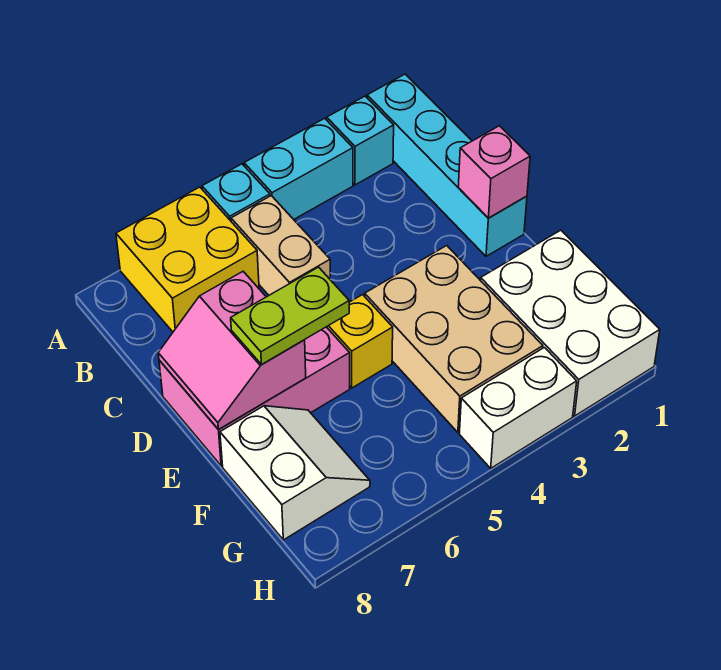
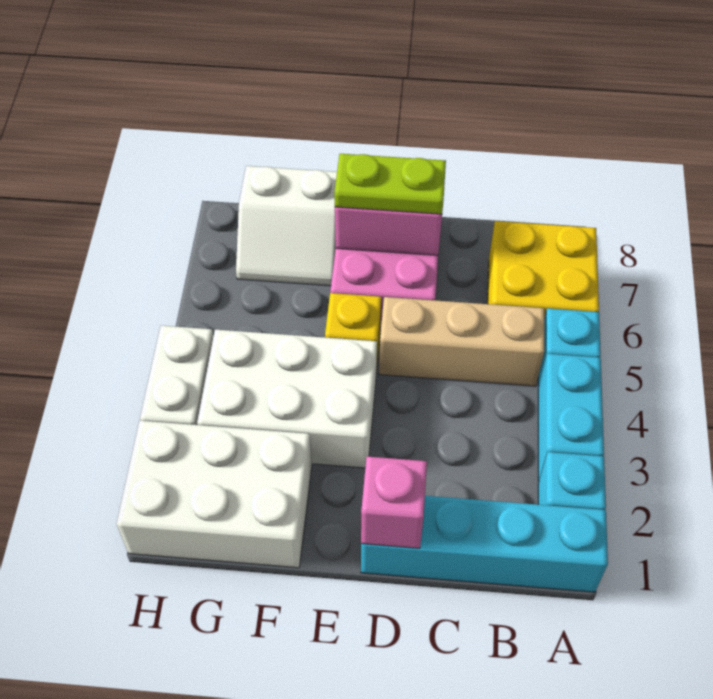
tan brick B5:C5 level 1 -> tan brick B5:D5 level 1
tan brick E3:G4 level 1 -> white brick E3:G4 level 1
lime plate E6:E7 level 3 -> lime plate D7:E7 level 3

